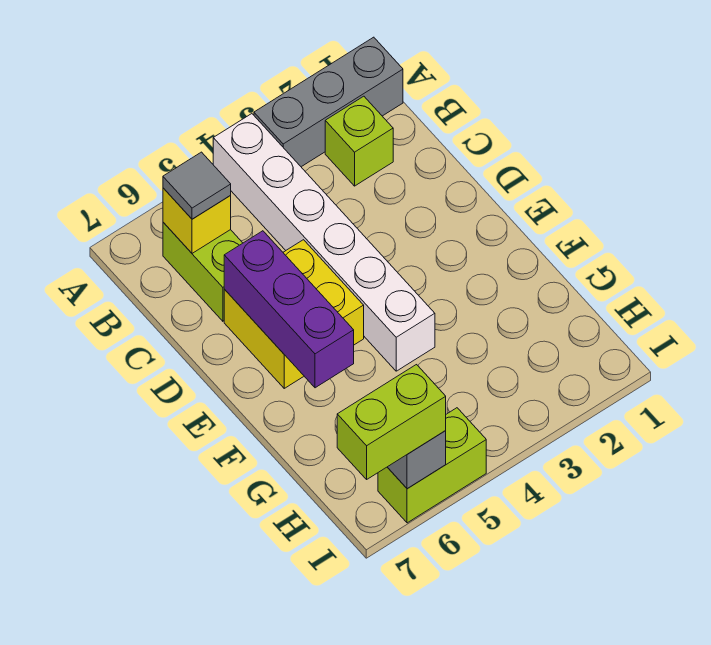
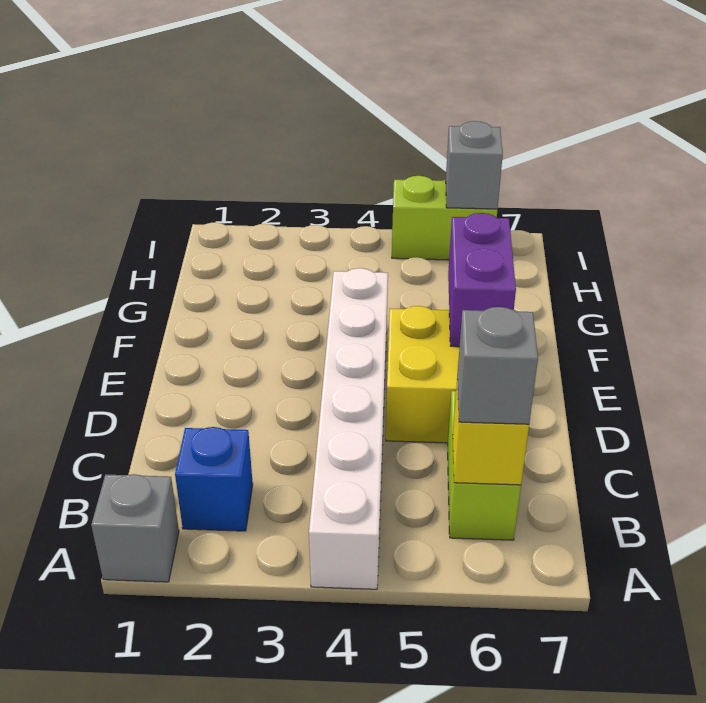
grey brick A1:A3 level 1 -> grey brick A1 level 1
lime brick B2 level 1 -> blue brick B2 level 1
grey tile B6 level 3 -> grey brick B6 level 3
purple brick D6:F6 level 2 -> purple brick E6:F6 level 2
lime brick I6:I7 level 3 -> none

